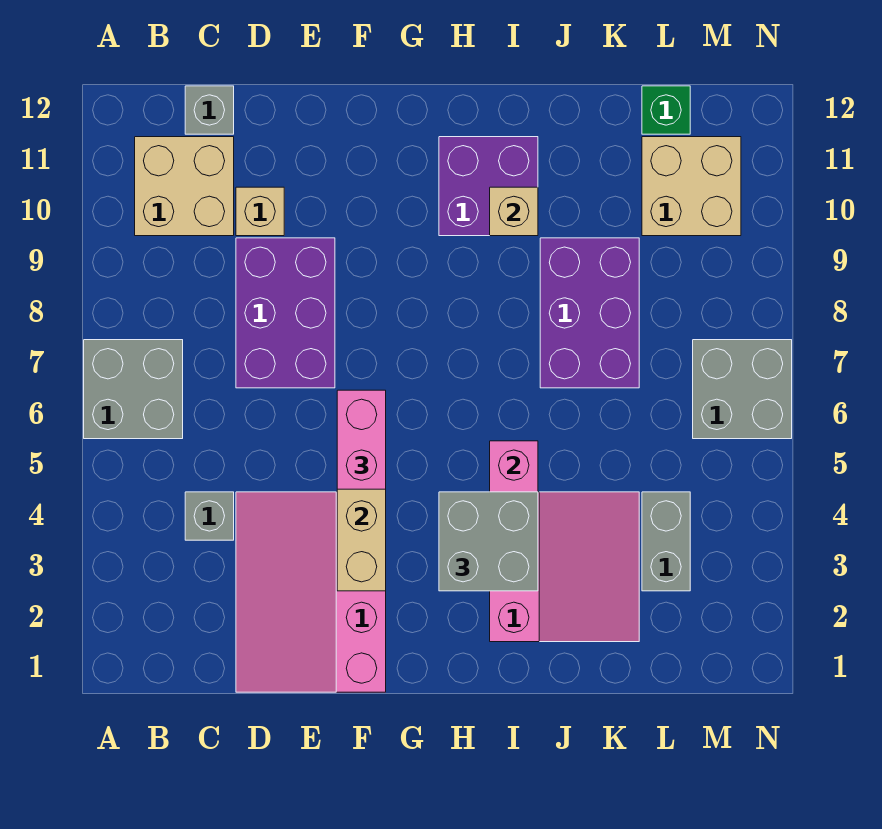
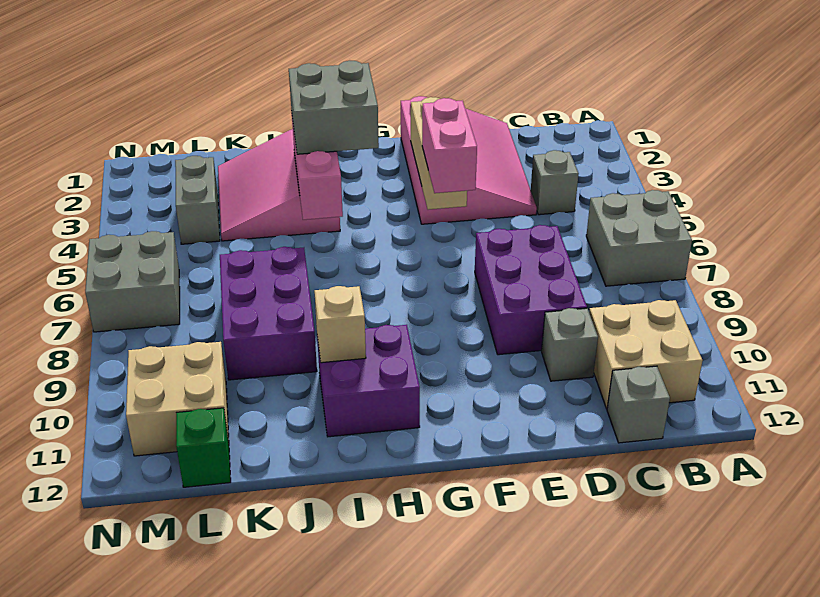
tan brick D10 level 1 -> grey brick D10 level 1

